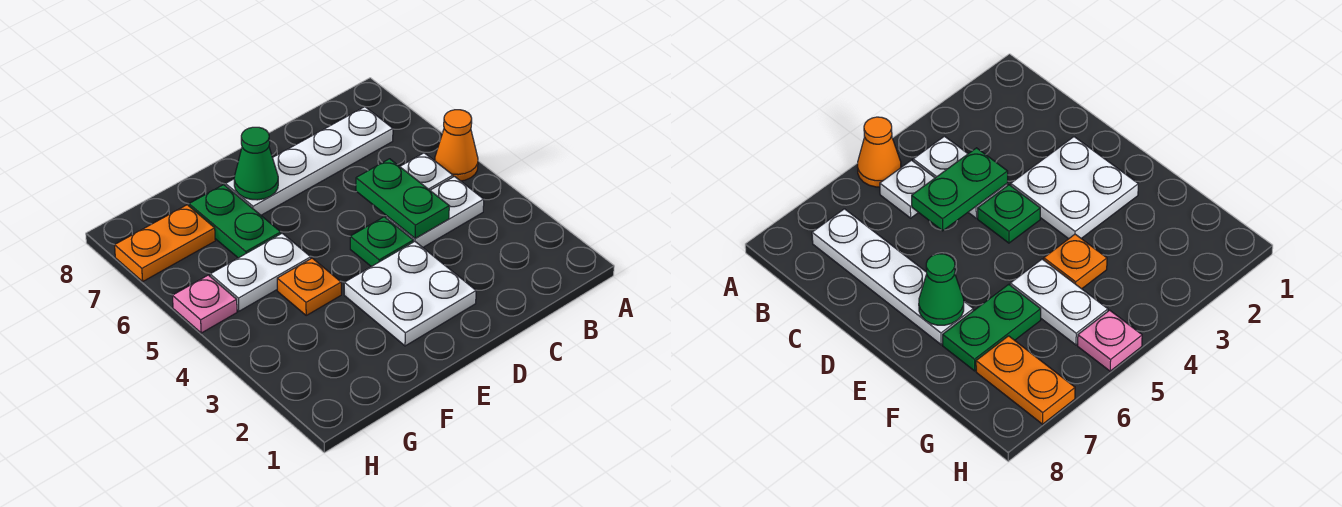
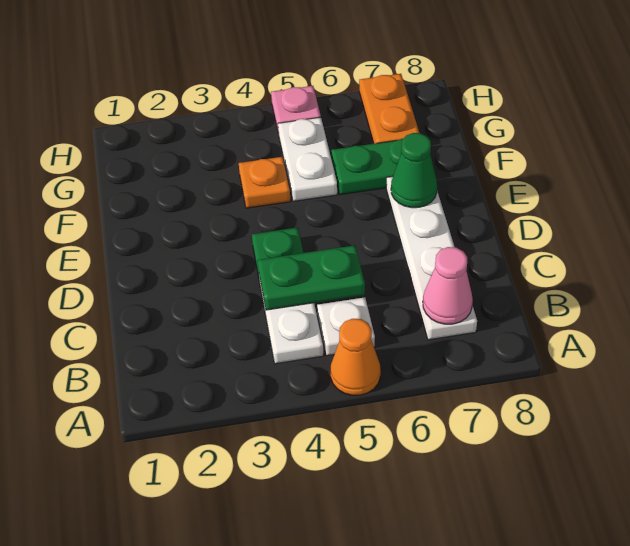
none -> pink cone B7 level 2
white plate D2:E3 level 1 -> none

